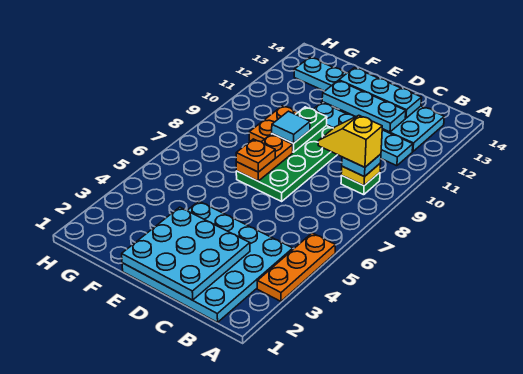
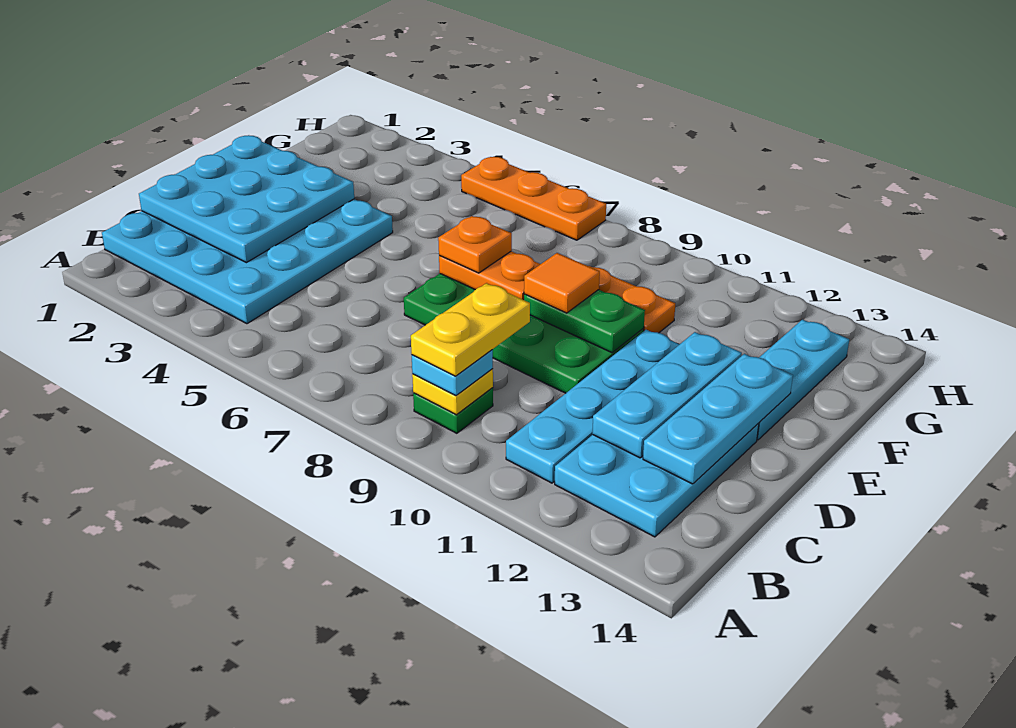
orange plate A3:A5 level 1 -> orange plate H5:H7 level 1
yellow slope B9:C9 level 4 top B -> yellow plate B9:C9 level 4
cyan tile E9 level 3 -> orange tile E9 level 3

